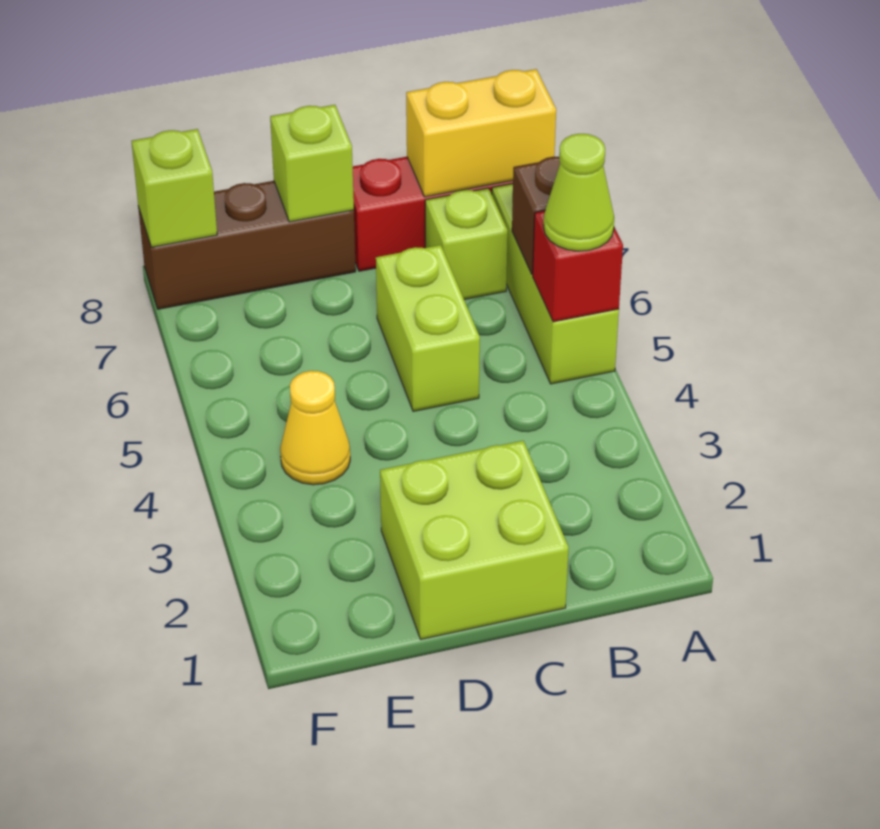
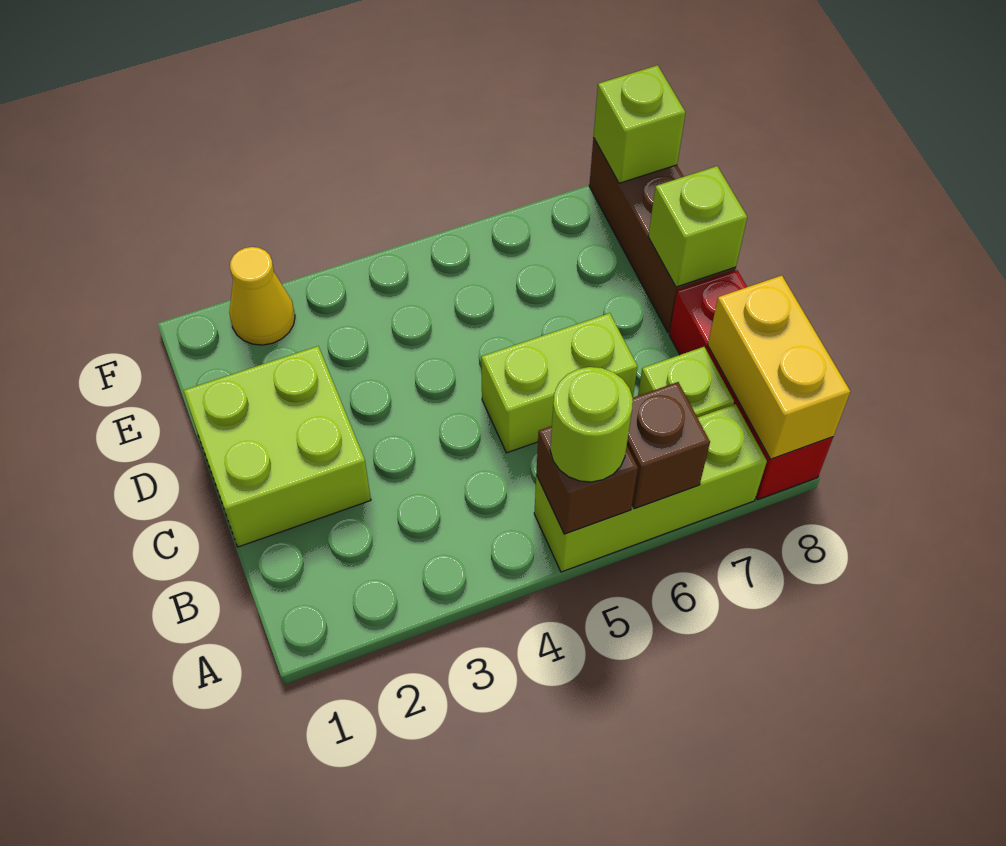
red brick A5 level 2 -> brown brick A5 level 2
lime cone A5 level 3 -> lime round brick A5 level 3
yellow cone E4 level 1 -> yellow cone F2 level 1

